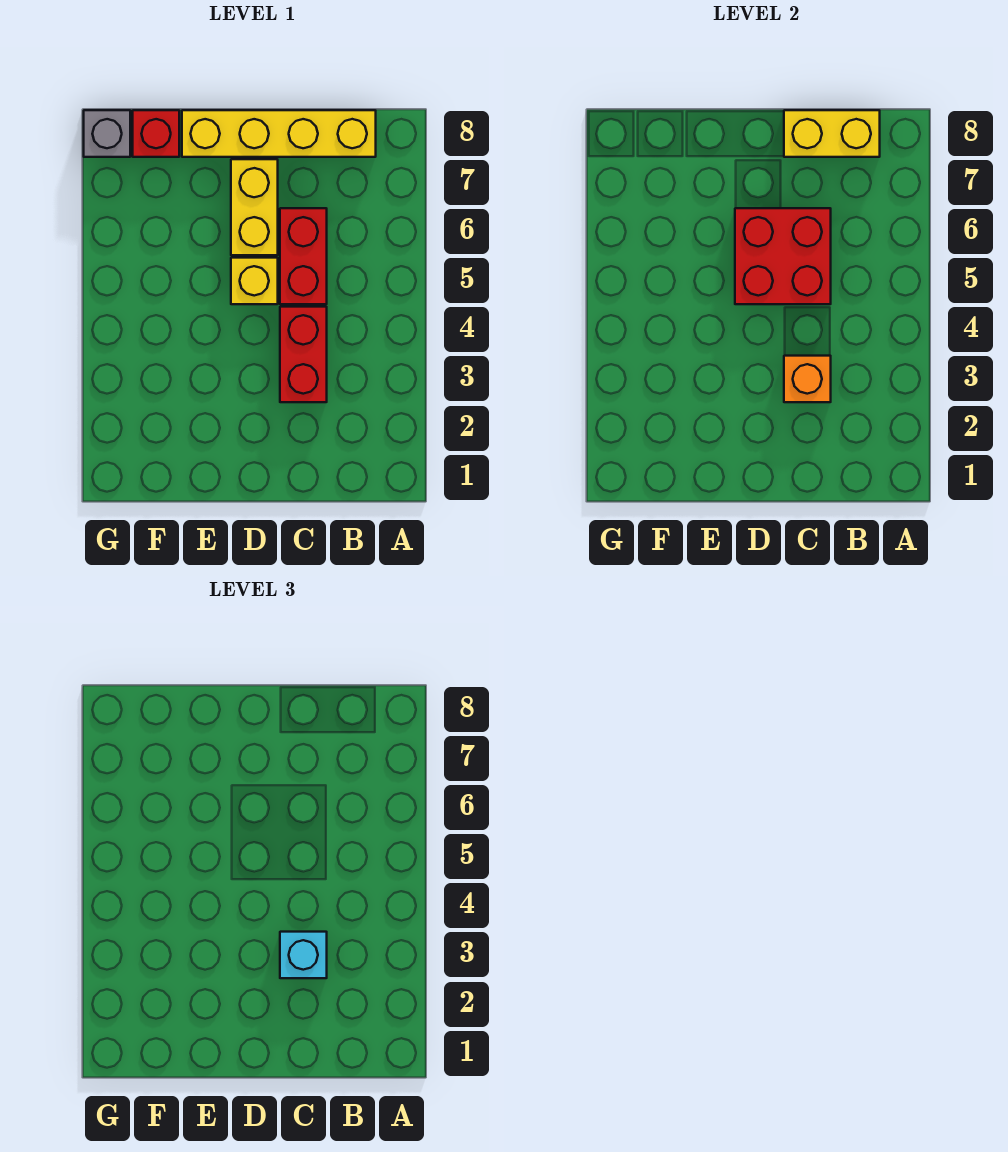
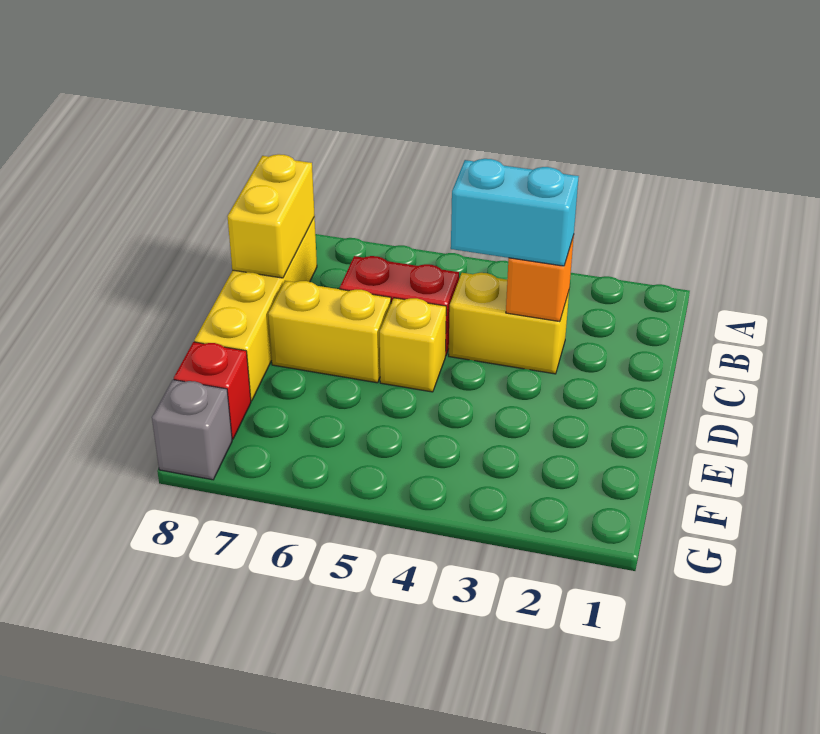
red brick C3:C4 level 1 -> yellow brick C3:C4 level 1
cyan brick C3 level 3 -> cyan brick C3:C4 level 3
red brick C5:D6 level 2 -> none

